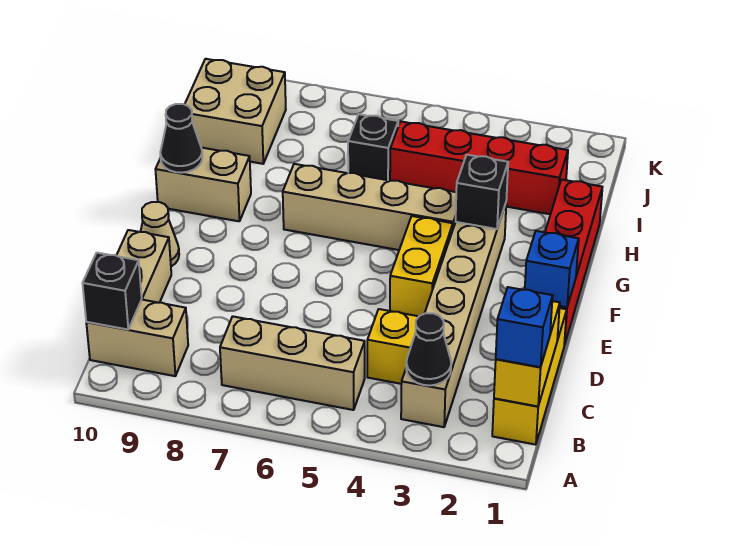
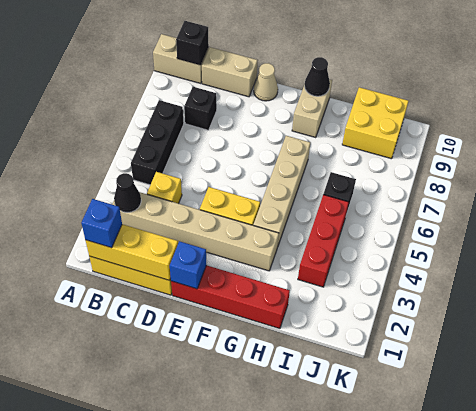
yellow brick B1:C1 level 2 -> yellow brick B1:D1 level 2
tan brick B5:B7 level 1 -> black brick B5:B7 level 1
tan brick B9:B10 level 1 -> tan brick A10:B10 level 1
black brick G3 level 2 -> black brick C8 level 1
red brick I2:I5 level 1 -> red brick I3:I5 level 1
tan brick I9:J10 level 1 -> yellow brick I9:J10 level 1

